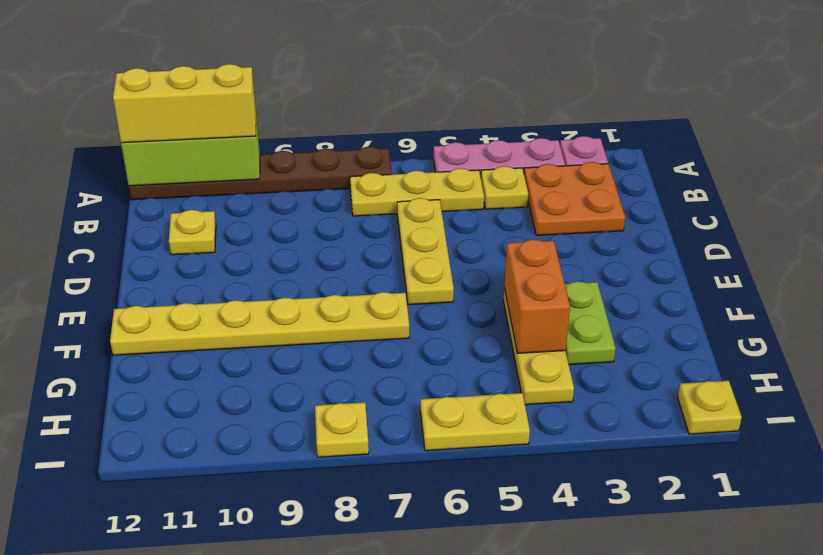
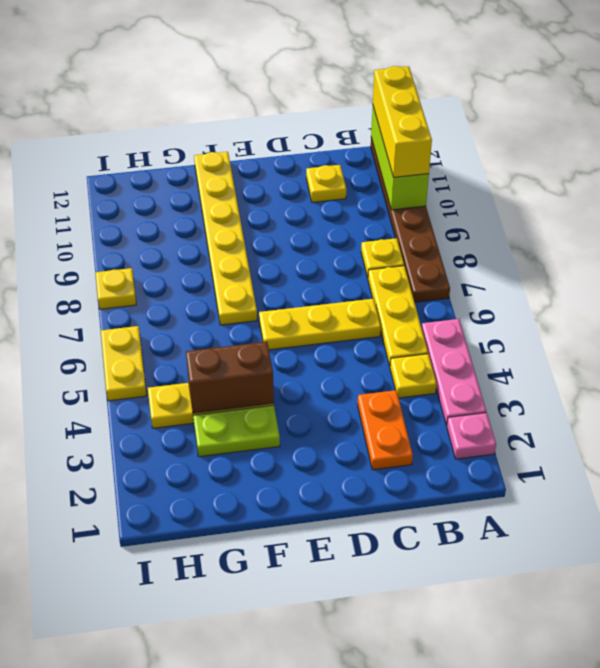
orange plate B2:C3 level 1 -> orange plate C2:C3 level 1
orange brick F4:G4 level 2 -> brown brick F4:G4 level 2
yellow plate I1 level 1 -> yellow plate B8 level 1

